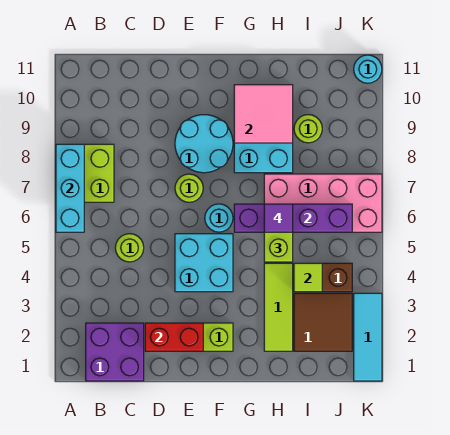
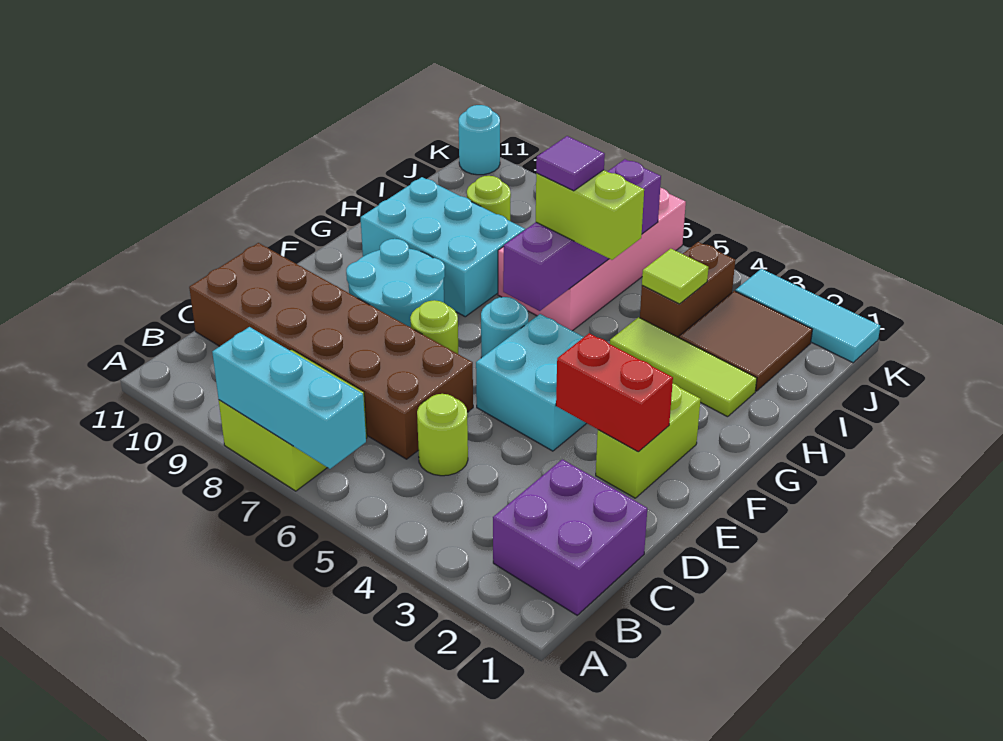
none -> brown brick C6:D11 level 1
red brick D2:E2 level 2 -> red brick E2:E3 level 2
pink tile G9:H10 level 2 -> none

